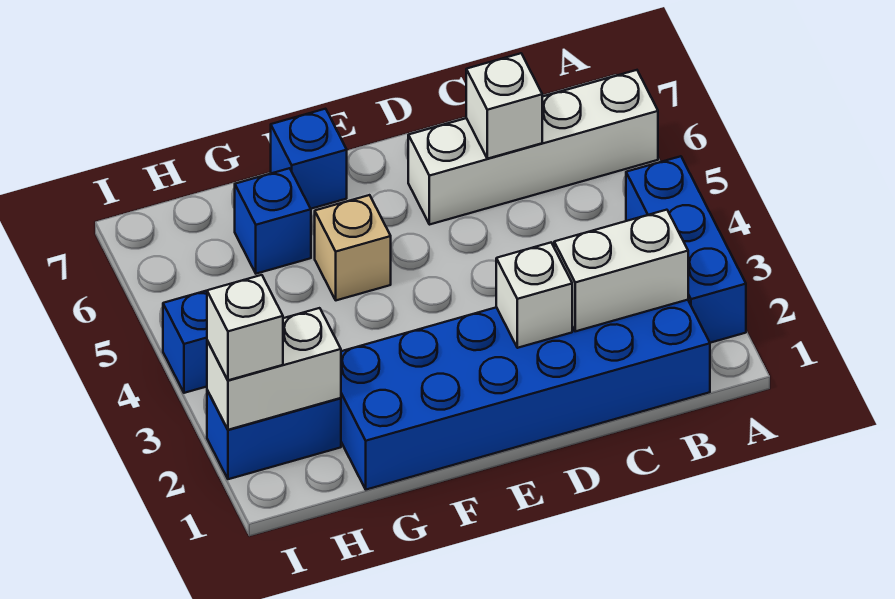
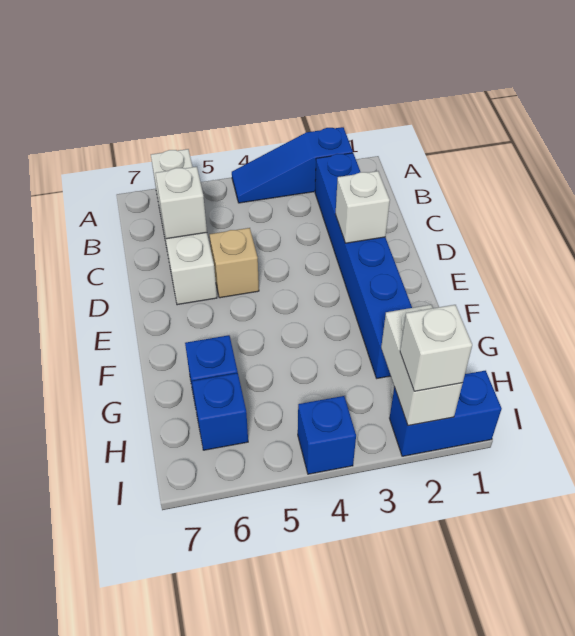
blue brick A2:A4 level 1 -> blue slope A2:A4 level 1 top 2
blue brick B1:G2 level 1 -> blue brick B2:G2 level 1
white brick B2:C2 level 2 -> none
tan brick F5 level 1 -> tan brick D5 level 1
blue brick F7 level 1 -> blue brick H6 level 1
blue brick H2:I2 level 1 -> blue brick I1:I2 level 1

